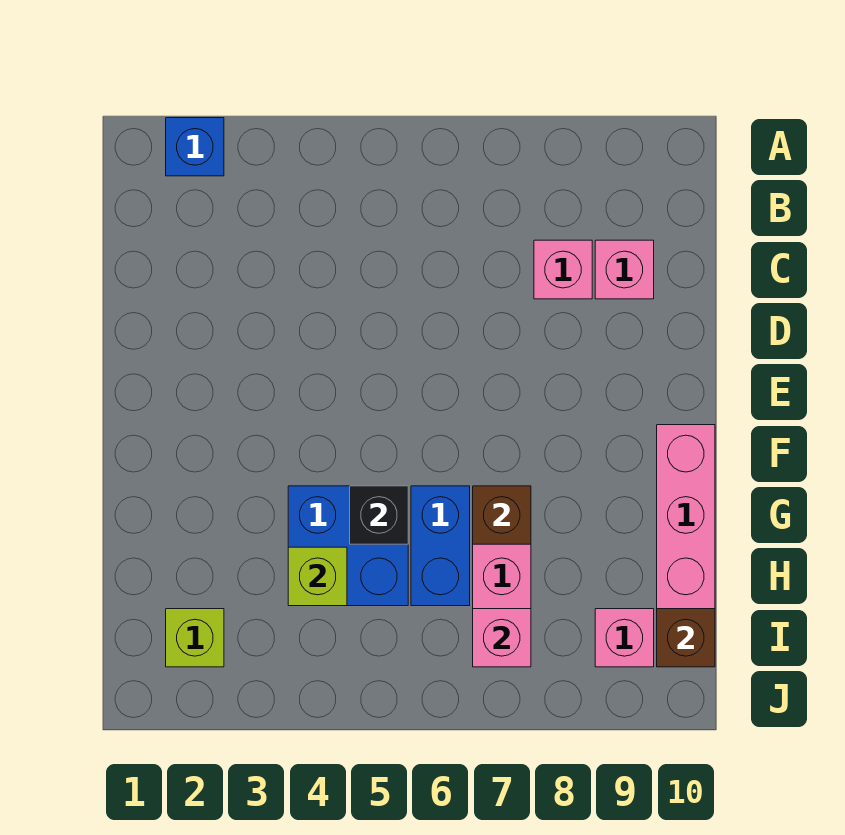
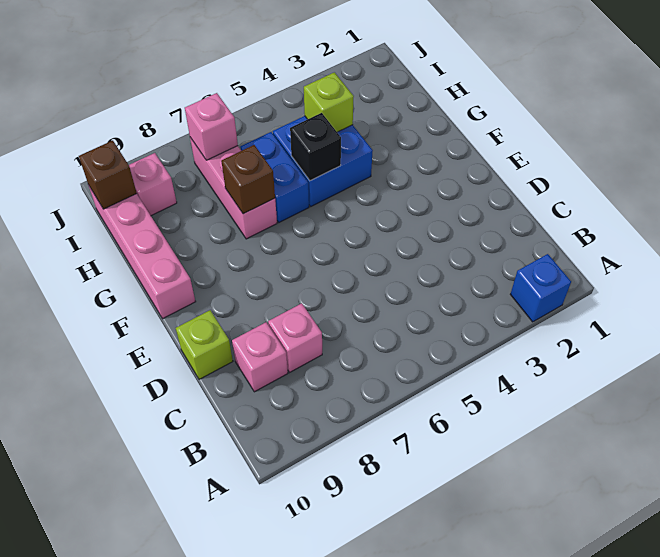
lime brick I2 level 1 -> lime brick D10 level 1

